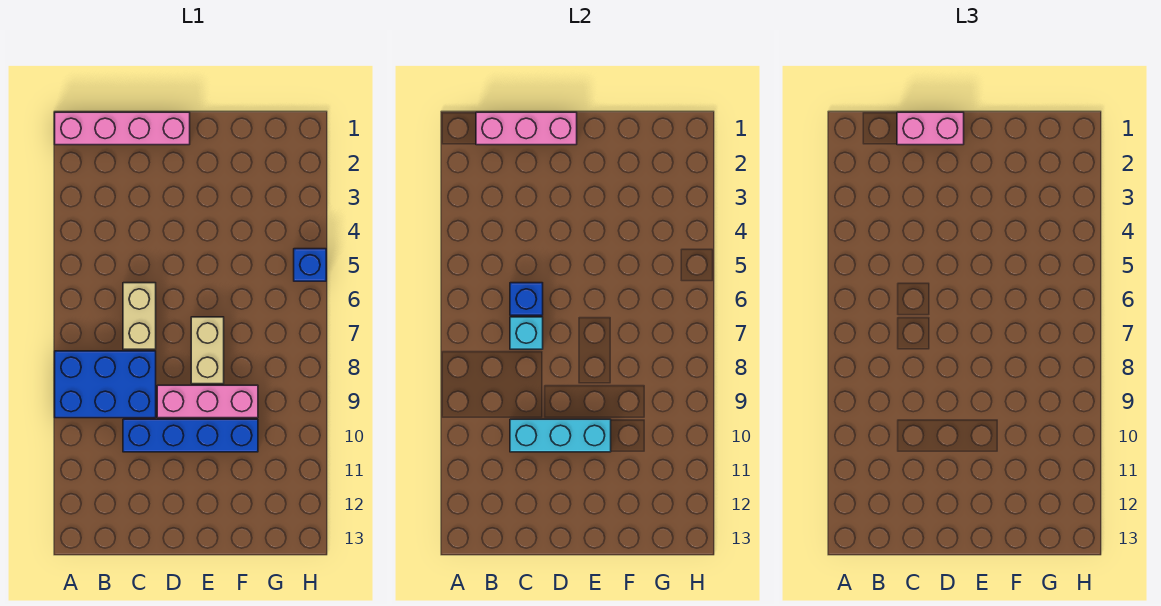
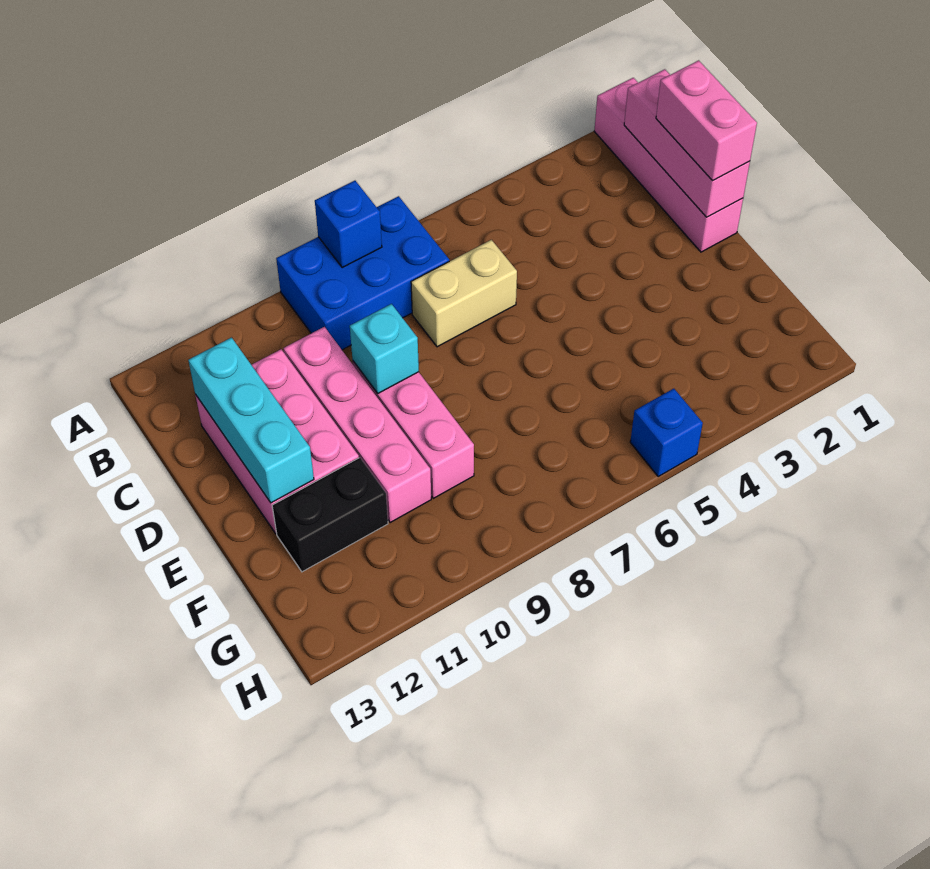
blue brick A8:C9 level 1 -> blue brick A7:B9 level 1
blue brick C6 level 2 -> blue brick A8 level 2
cyan brick C7 level 2 -> cyan brick D9 level 2
blue brick C10:F10 level 1 -> pink brick C10:F10 level 1
cyan brick C10:E10 level 2 -> cyan brick C12:E12 level 2
none -> pink brick C11:E12 level 1
tan brick E7:E8 level 1 -> none
none -> black brick F11:F12 level 1

